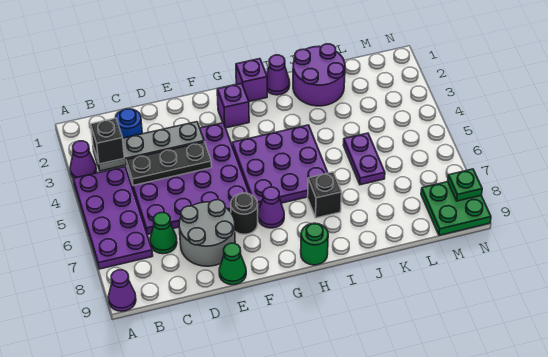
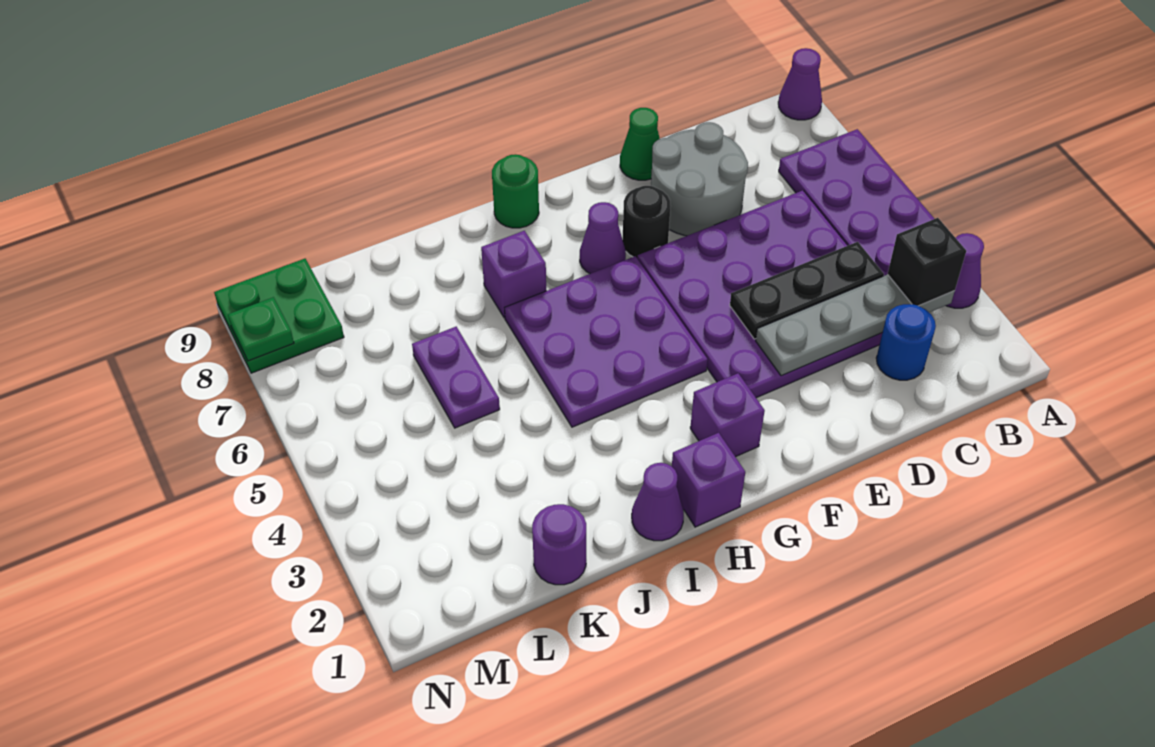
green cone C7 level 1 -> none
black brick I7 level 1 -> purple brick I7 level 1
purple round brick J1:K2 level 1 -> purple round brick K1 level 1

